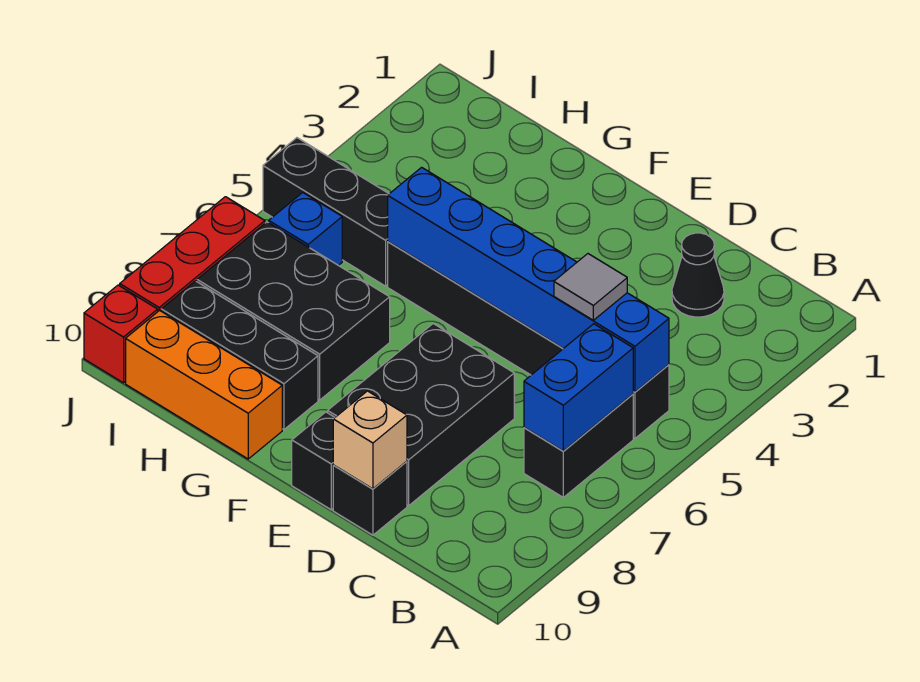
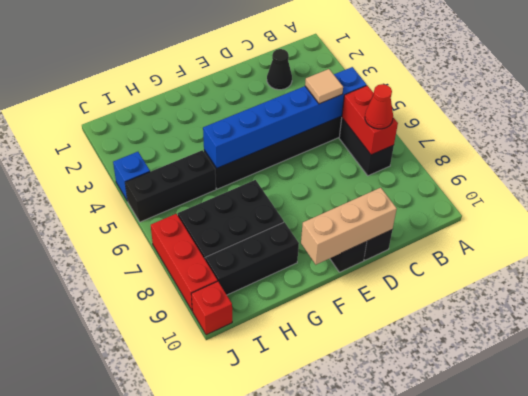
blue brick B6:B7 level 2 -> red brick B6:B7 level 2
none -> red cone B7 level 3
grey tile C5 level 3 -> tan tile C5 level 3
black brick D7:E9 level 1 -> none
tan brick D10 level 2 -> tan brick D10:F10 level 2
orange brick G10:I10 level 1 -> none
blue brick I6 level 1 -> blue brick J4 level 1

